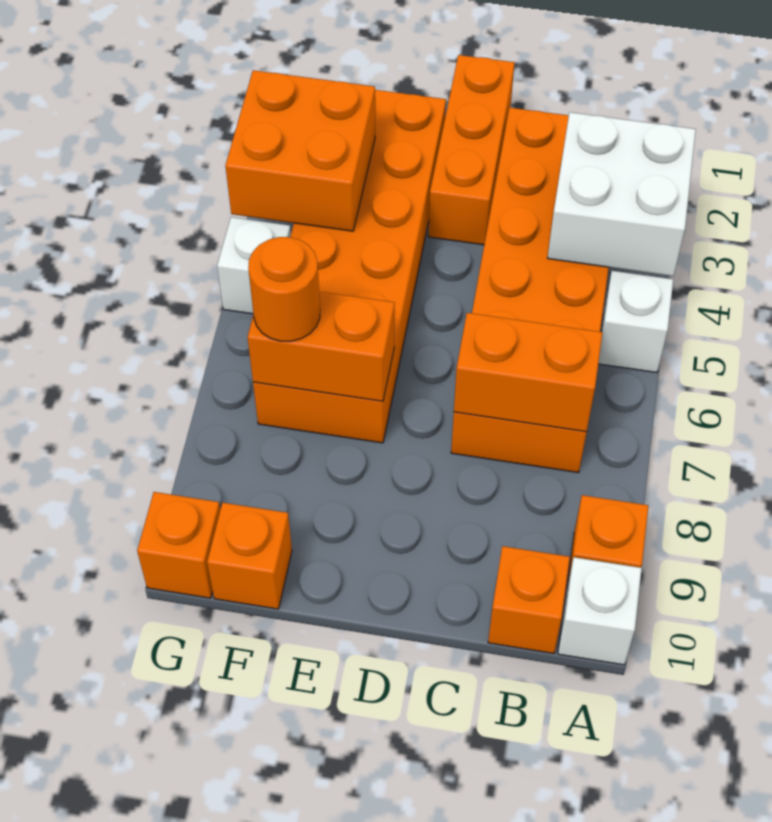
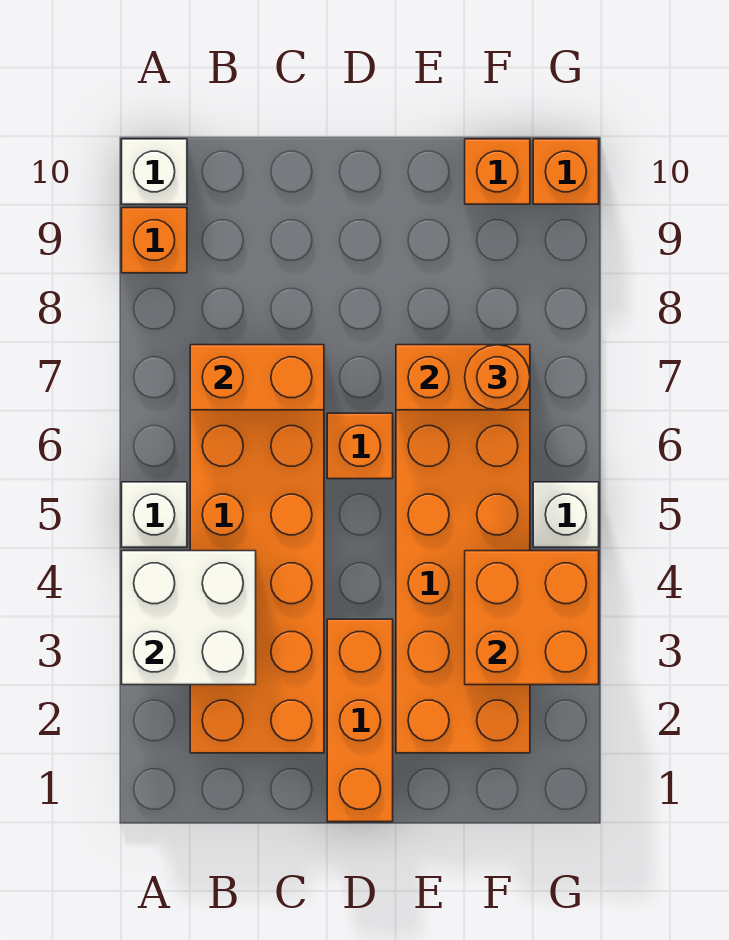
orange brick B10 level 1 -> orange brick D6 level 1

